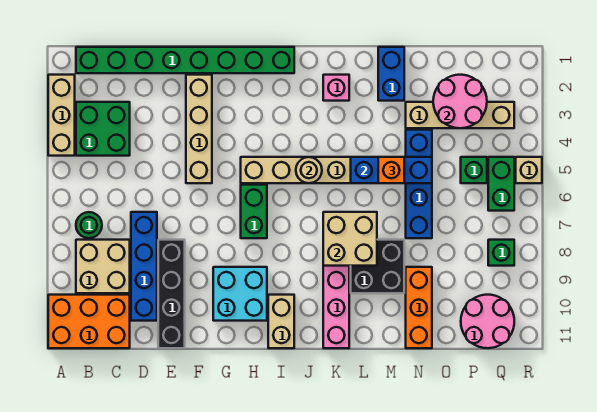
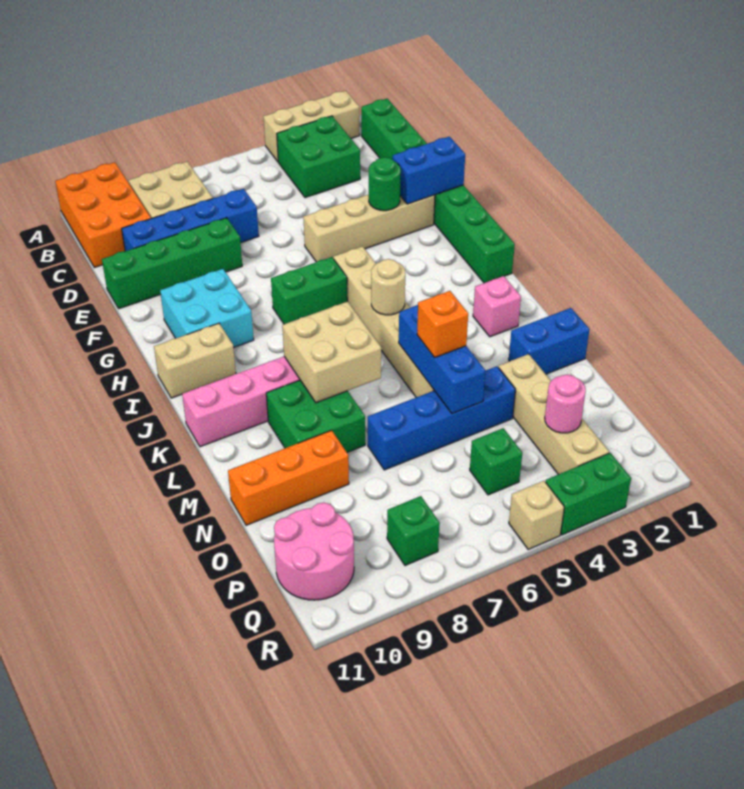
green round brick B7 level 1 -> green round brick F3 level 2
black brick E8:E11 level 1 -> green brick E8:E11 level 1
none -> blue brick F1:F2 level 2
black brick L8:M9 level 1 -> green brick L8:M9 level 1
pink round brick O2:P3 level 2 -> pink round brick P3 level 2
green brick Q5:Q6 level 1 -> green brick R3:R4 level 1

